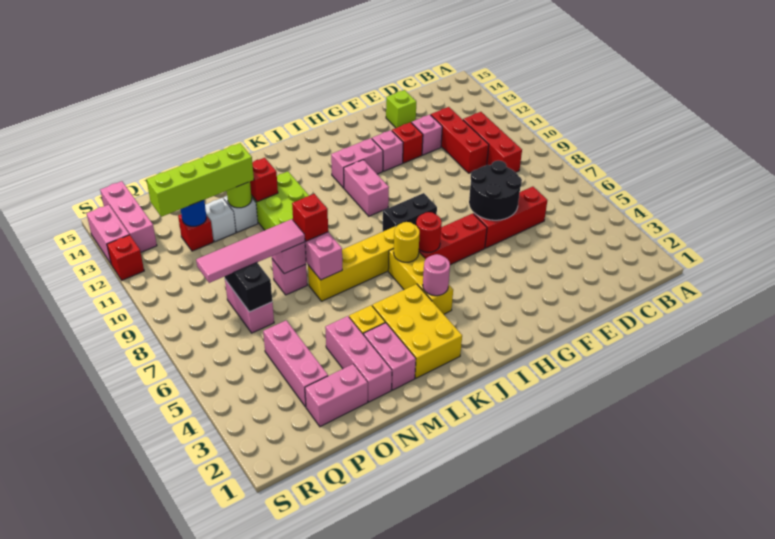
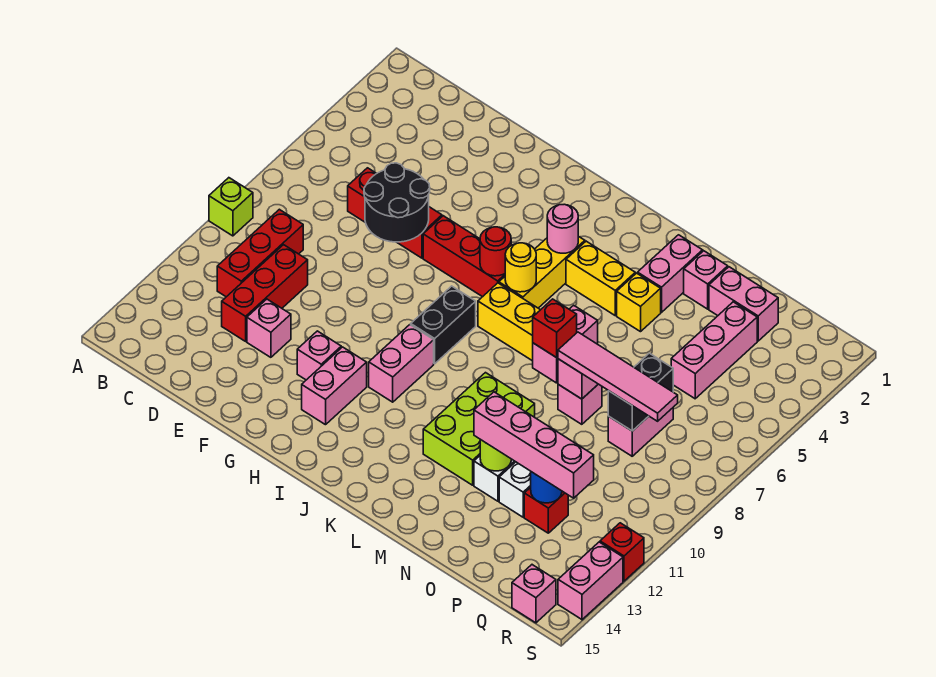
lime brick E14 level 1 -> lime brick A9 level 1
red brick F12 level 1 -> none
black brick H8:I8 level 1 -> black brick I8:I9 level 1
pink brick H12:I12 level 1 -> pink brick H12:H13 level 1
yellow brick K2:L4 level 1 -> yellow brick K4:L4 level 1
red brick M12 level 2 -> none
pink brick N2:N4 level 1 -> pink brick N2 level 1
lime brick N12:Q12 level 3 -> pink brick N12:Q12 level 3
pink brick R13:R15 level 1 -> pink brick R15 level 1

